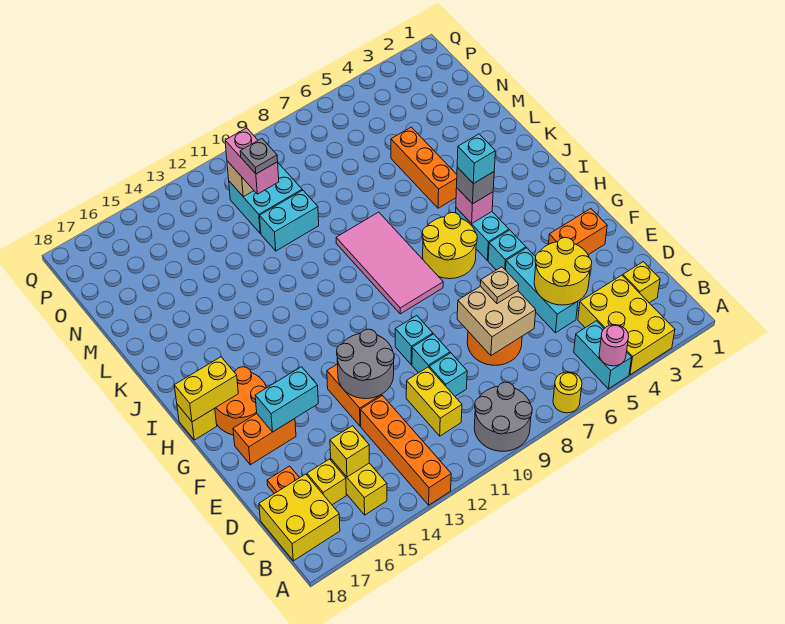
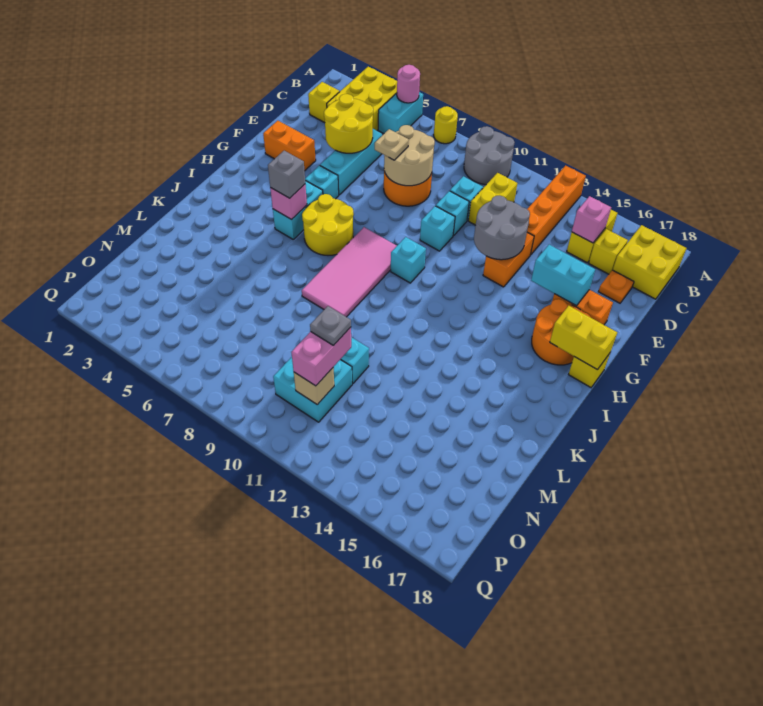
yellow brick C15 level 2 -> pink brick C15 level 2
tan brick D7:E8 level 2 -> tan round brick D7:E8 level 2
cyan brick I5 level 4 -> cyan brick H10 level 1
orange brick K5:M5 level 1 -> none

